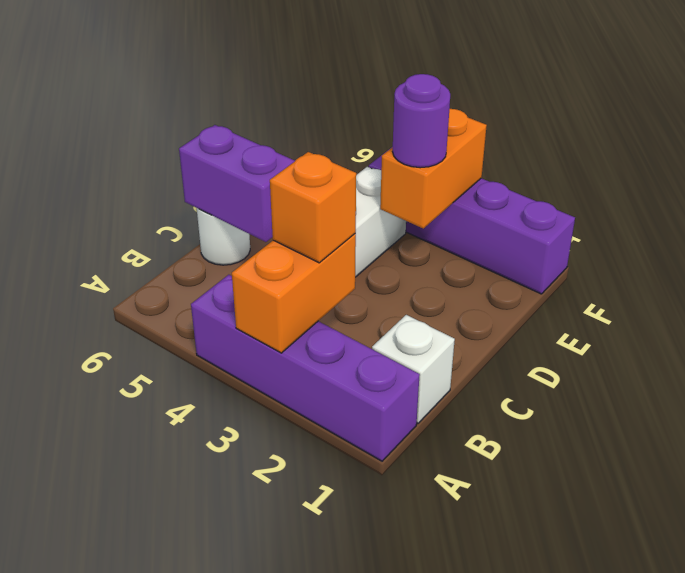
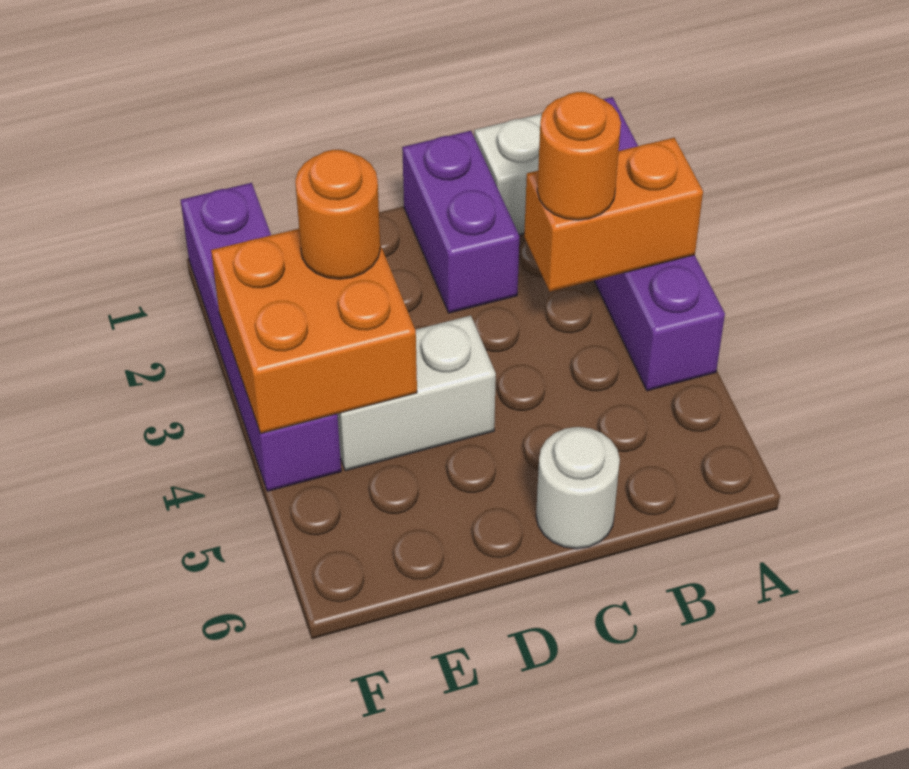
orange brick B3 level 3 -> orange round brick B3 level 3
purple brick C5:C6 level 2 -> purple brick C1:C2 level 1
orange brick E3:F3 level 2 -> orange brick E3:F4 level 2
purple round brick E3 level 3 -> orange round brick E3 level 3

